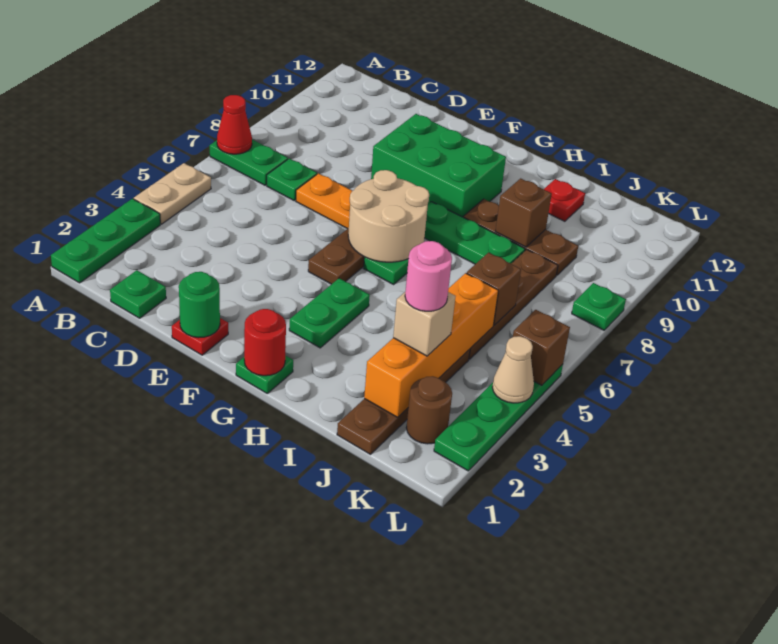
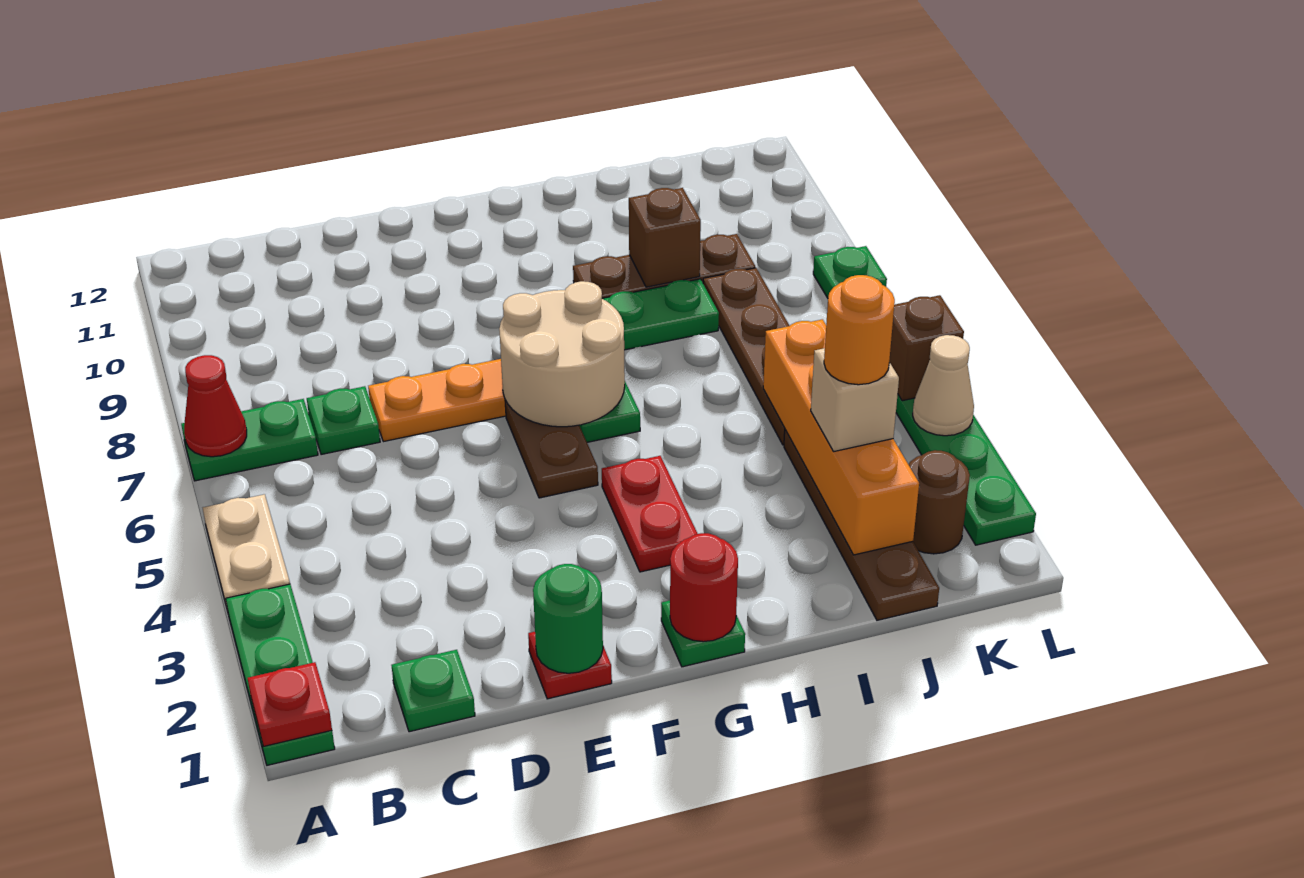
green brick E9:G10 level 1 -> none
green plate G3:G4 level 1 -> red plate G3:G4 level 1
red plate I11 level 1 -> red plate A1 level 2
pink round brick J3 level 4 -> orange round brick J3 level 4
brown brick J6 level 2 -> none

